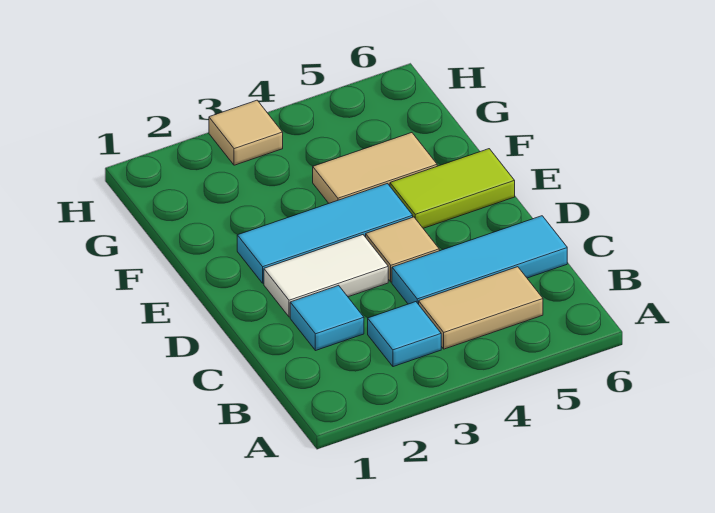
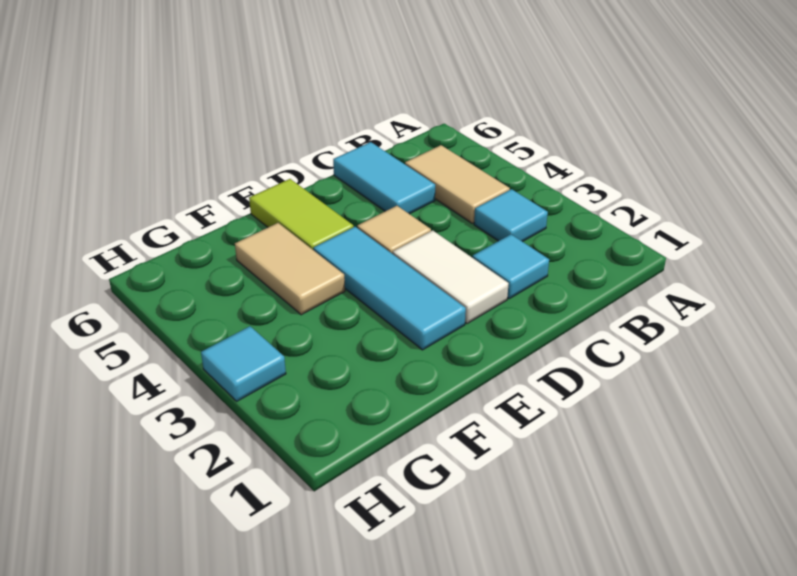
cyan tile C4:C6 level 1 -> cyan tile C5:C6 level 1
tan tile H3 level 1 -> cyan tile H3 level 1

